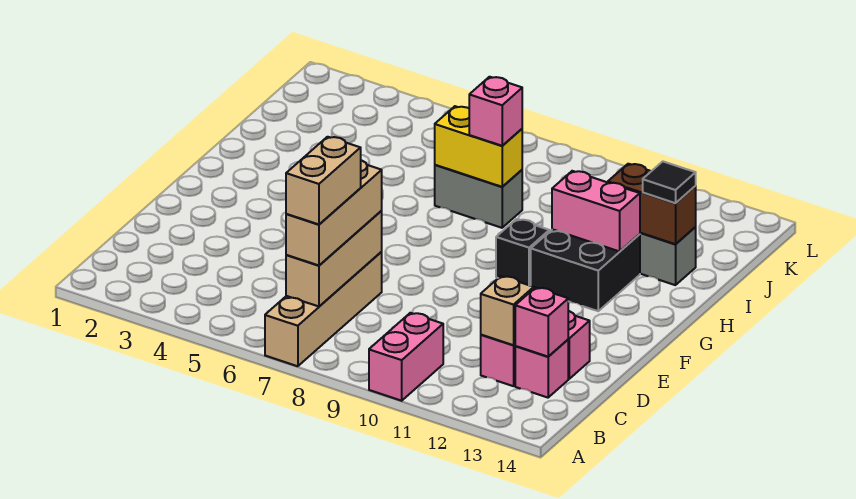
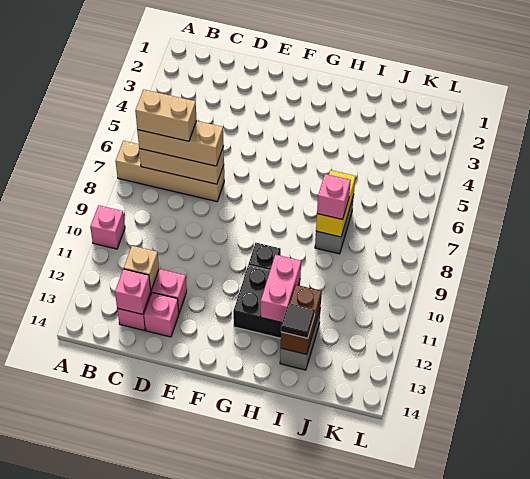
pink brick A10:B10 level 1 -> pink brick A10 level 1

